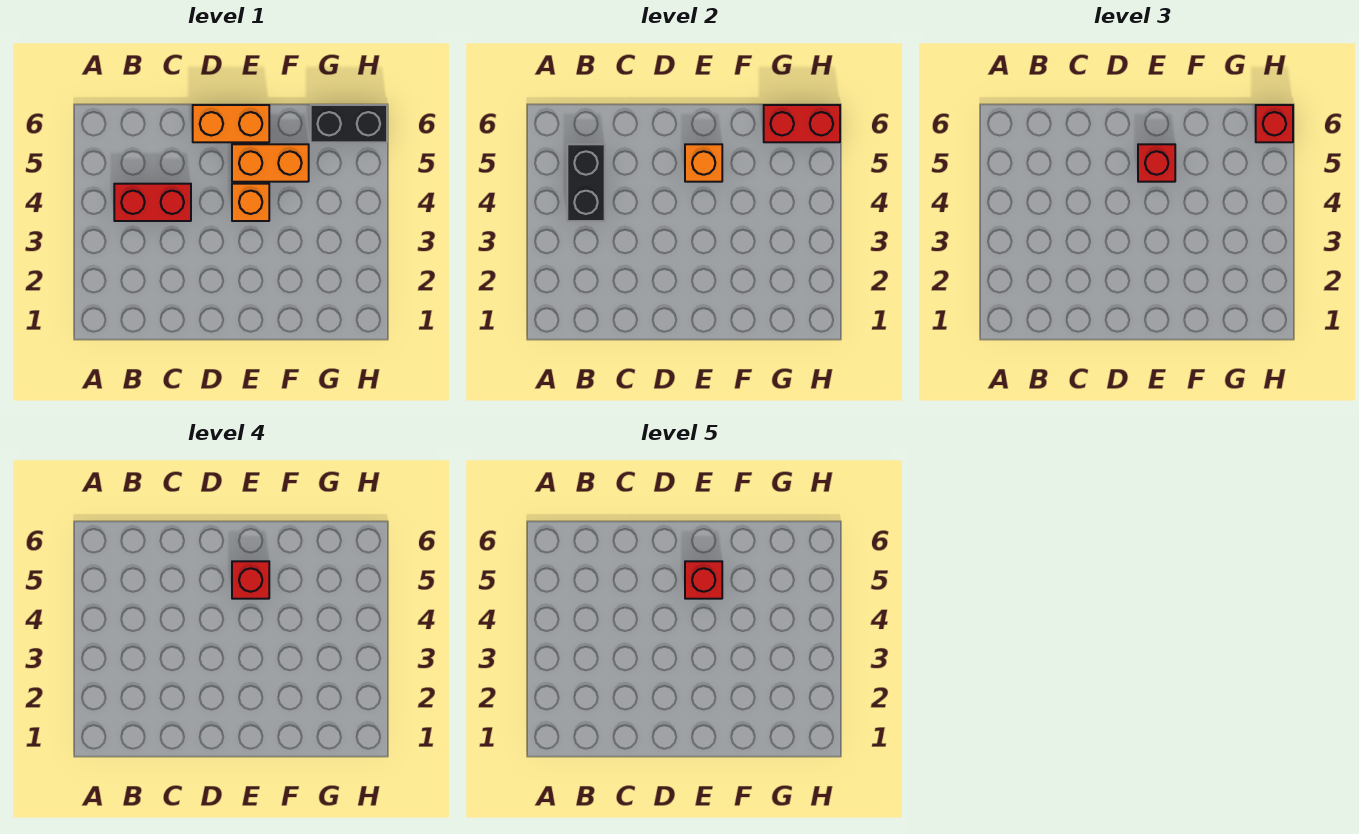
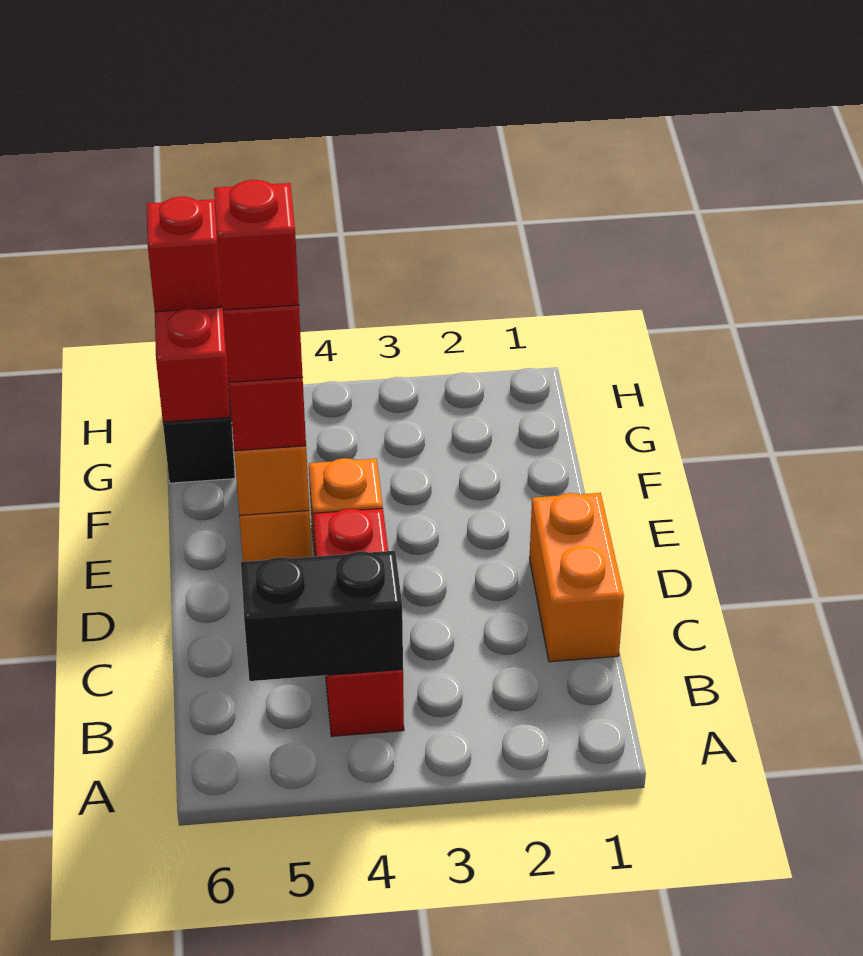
red brick B4:C4 level 1 -> red brick B4:D4 level 1
orange brick D6:E6 level 1 -> orange brick C1:D1 level 1

